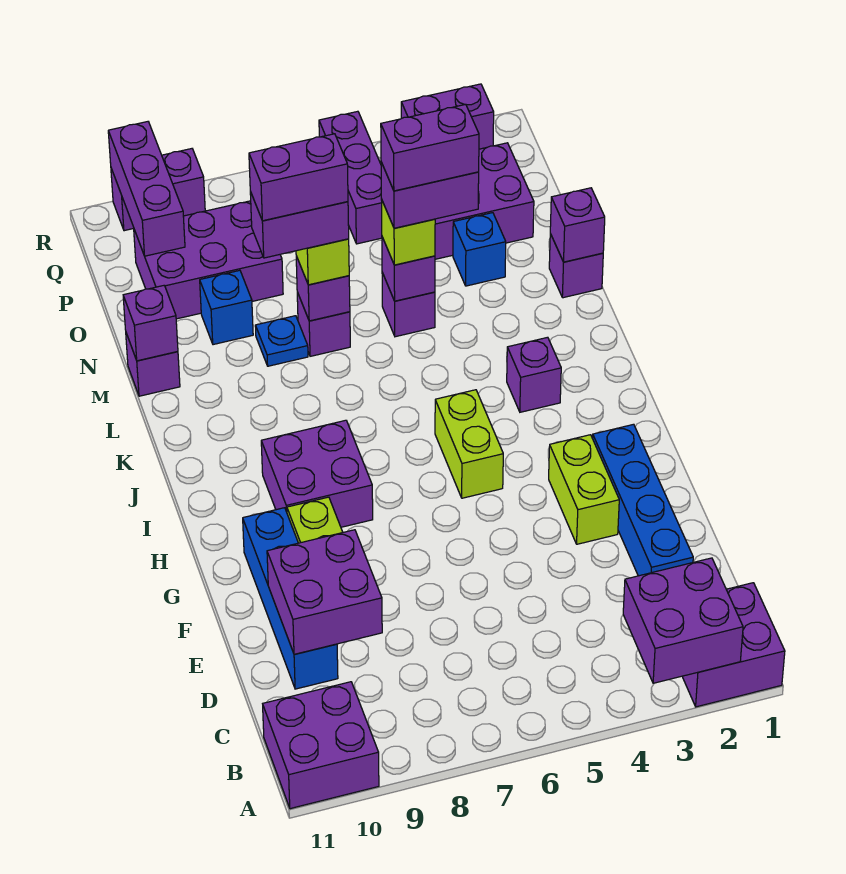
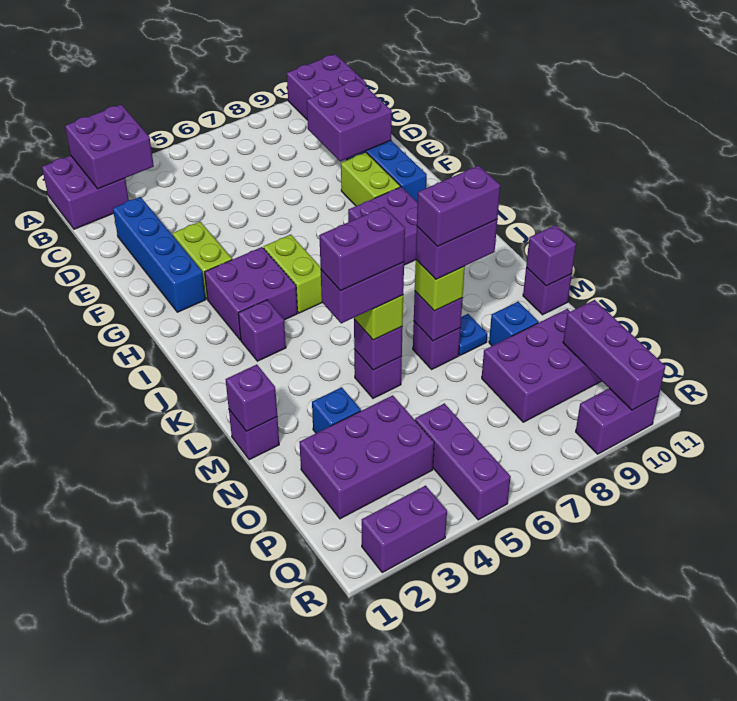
none -> purple brick H3:I4 level 1

